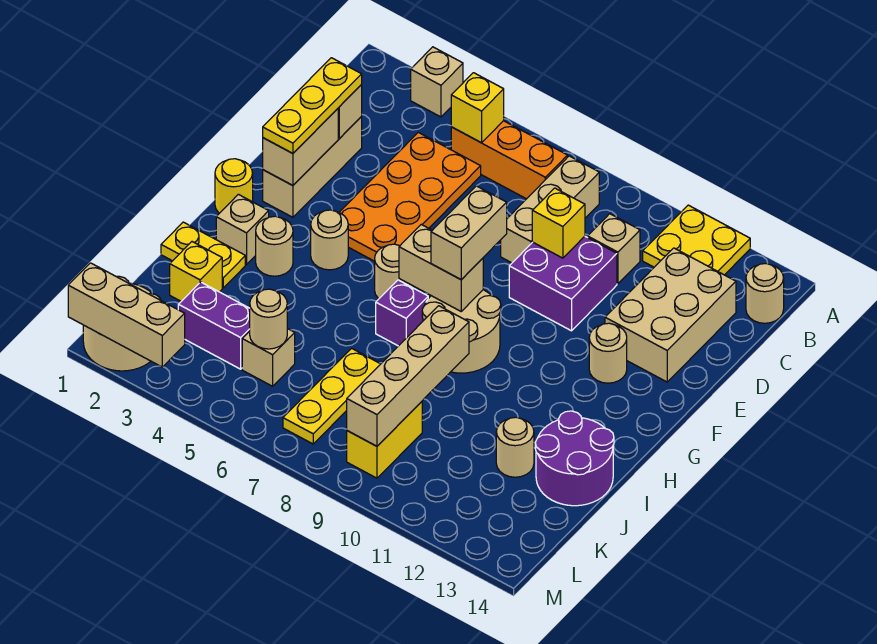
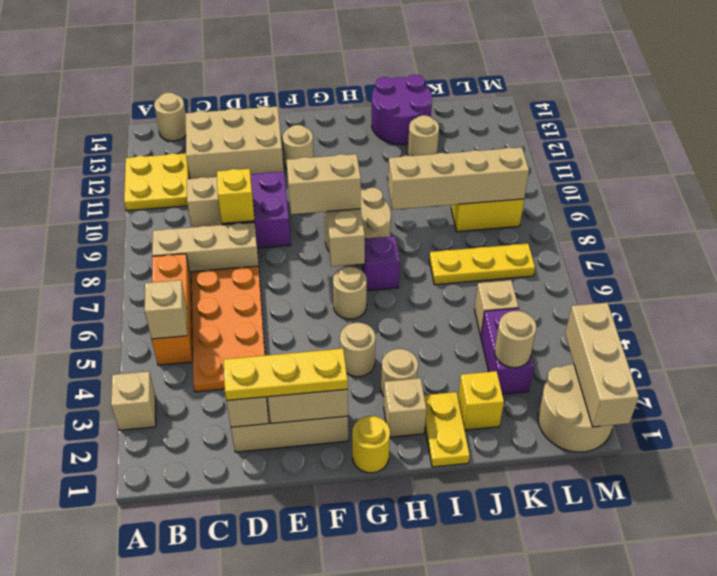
yellow brick B5 level 2 -> tan brick B5 level 2
orange plate C4:F5 level 1 -> orange plate C4:D7 level 1
tan round brick K5 level 2 -> tan round brick K3 level 2

